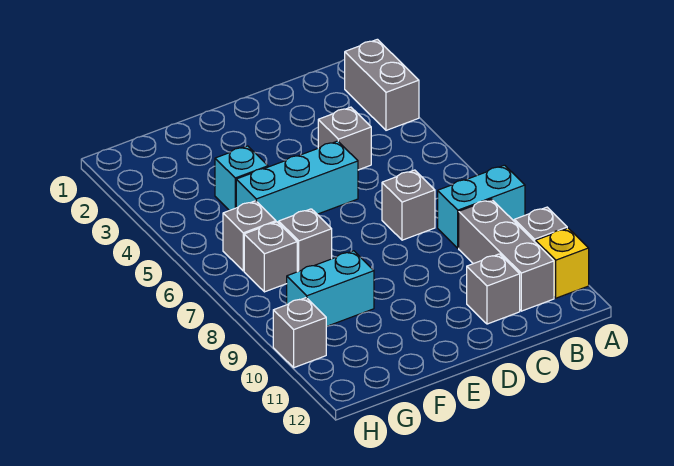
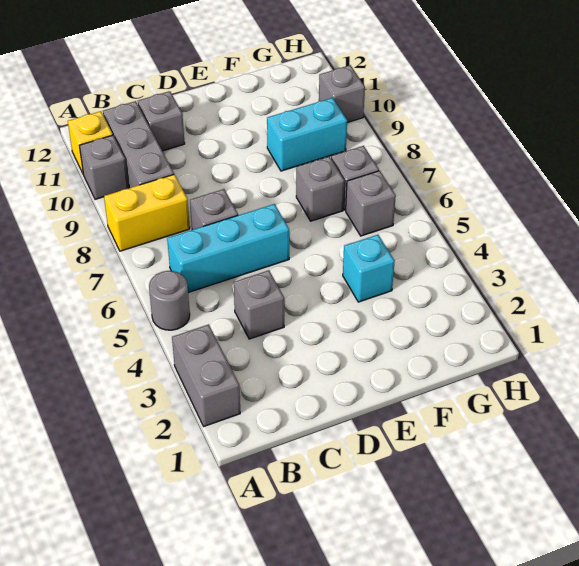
none -> grey round brick A5 level 1
cyan brick A8:B8 level 1 -> yellow brick A8:B8 level 1
cyan brick D5:F5 level 1 -> cyan brick B6:D6 level 1

